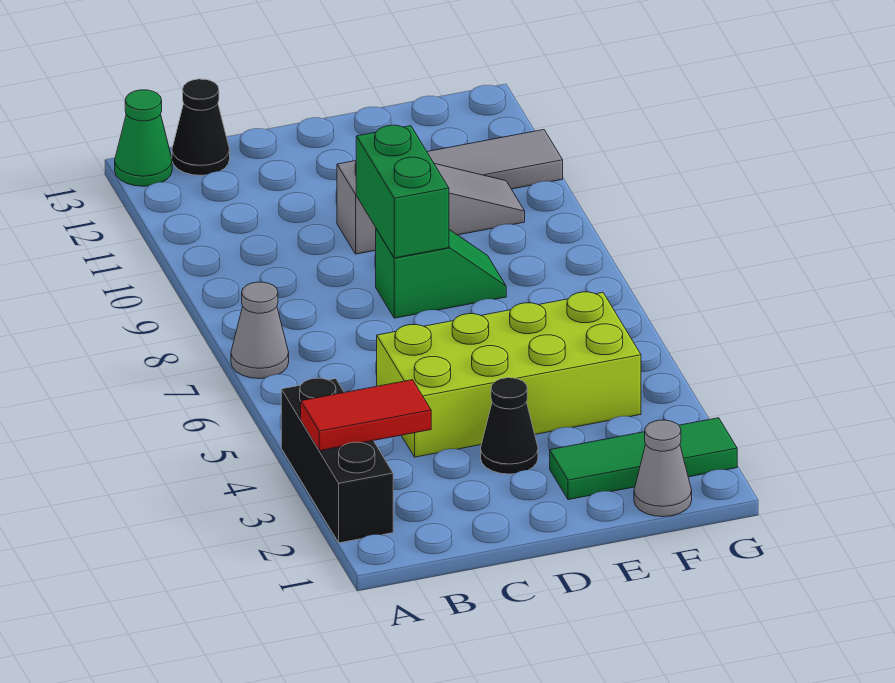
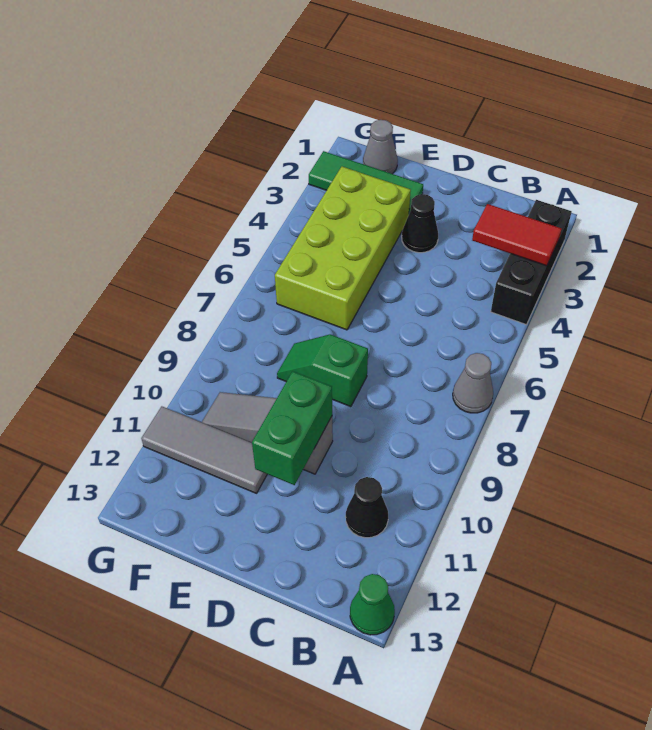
black cone B13 level 1 -> black cone B11 level 1
lime brick C4:F5 level 1 -> lime brick E3:F6 level 1
green brick D8:D9 level 2 -> green brick D10:D11 level 2

